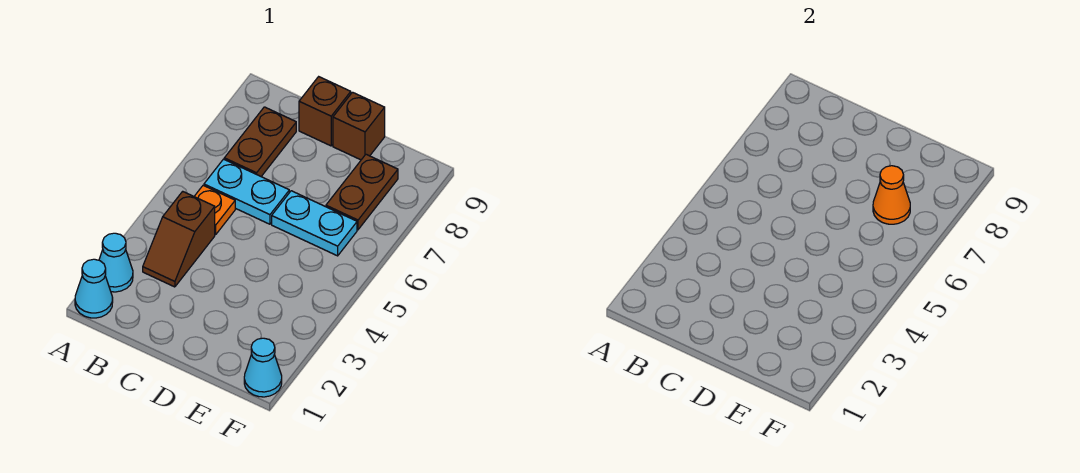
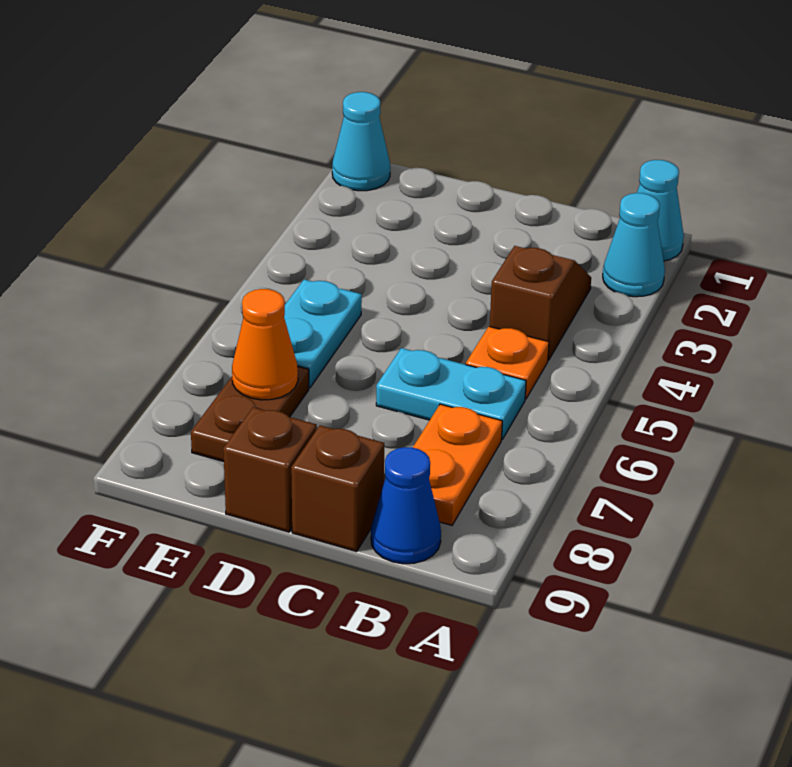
brown plate B7:B8 level 1 -> orange plate B7:B8 level 1
none -> blue cone B9 level 1
cyan plate D6:E6 level 1 -> cyan plate E5:E6 level 1

